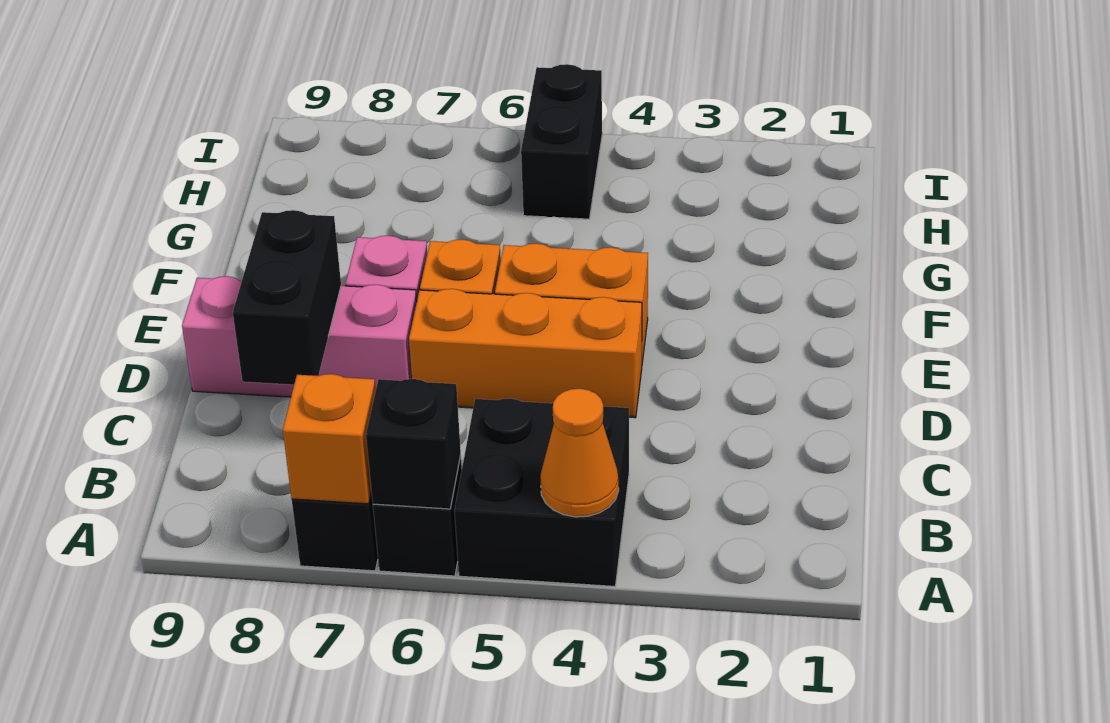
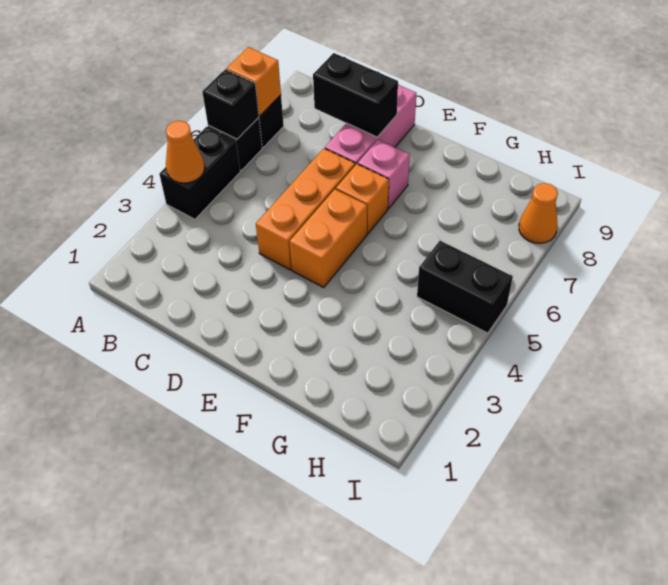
black brick A4:B5 level 1 -> black brick A4:A5 level 1
none -> orange cone I8 level 1

